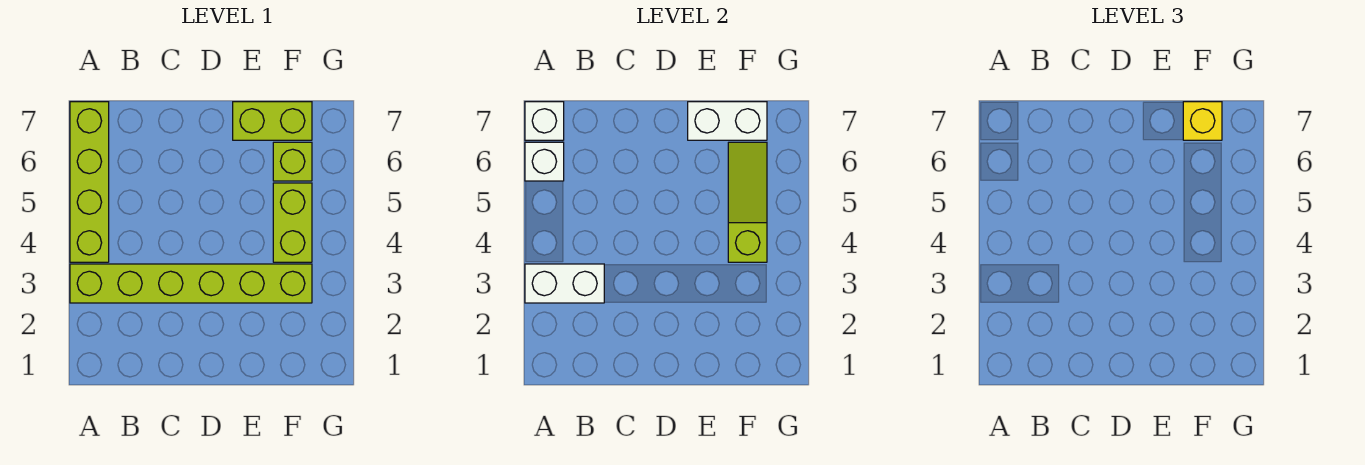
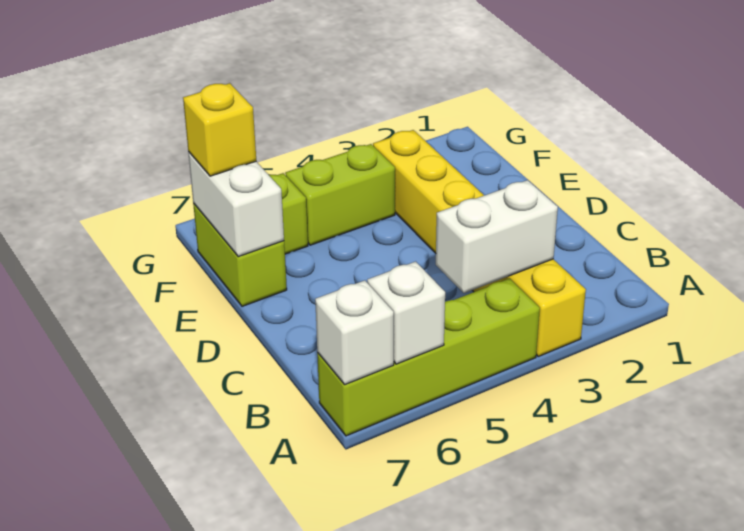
lime brick A3:F3 level 1 -> yellow brick A3:F3 level 1
white brick A3:B3 level 2 -> white brick B3:B4 level 2
lime slope F4:F6 level 2 top 4 -> none

